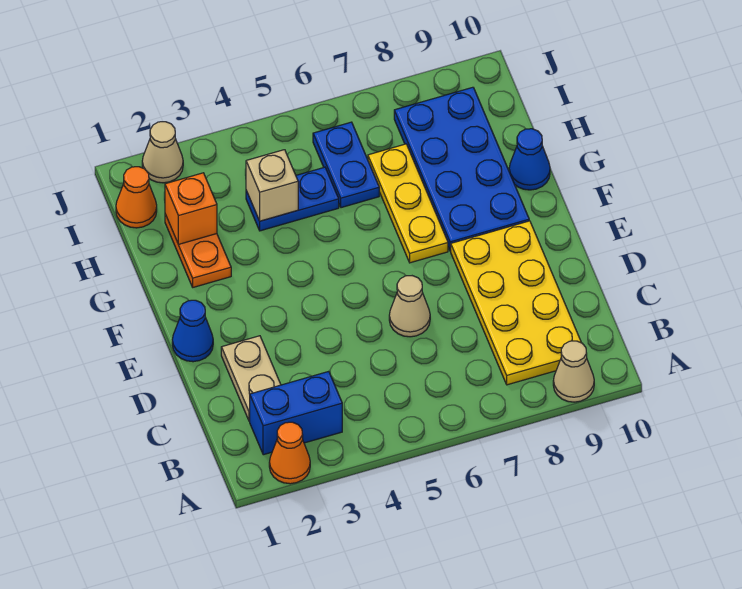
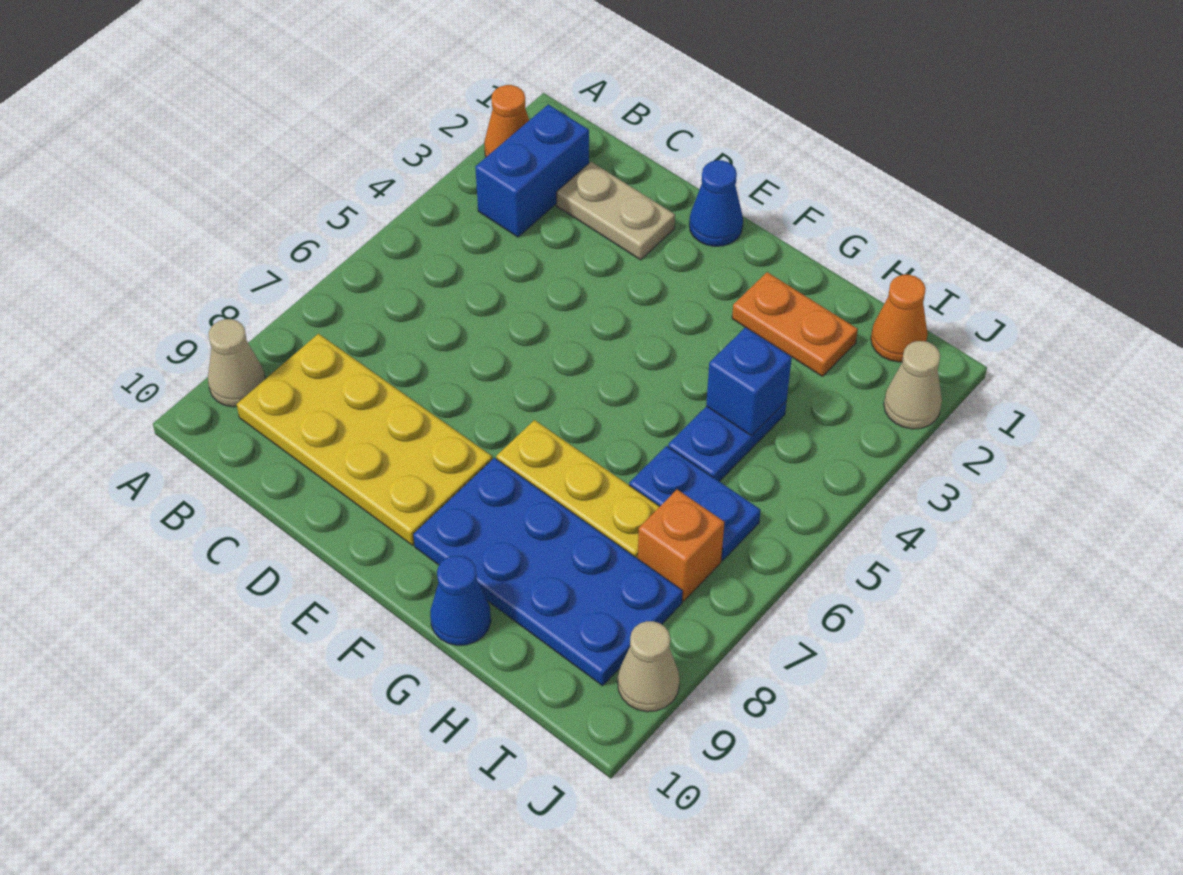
tan cone D6 level 1 -> tan cone J9 level 1
orange brick H2 level 2 -> orange brick I7 level 1
tan brick H4 level 2 -> blue brick H4 level 2

